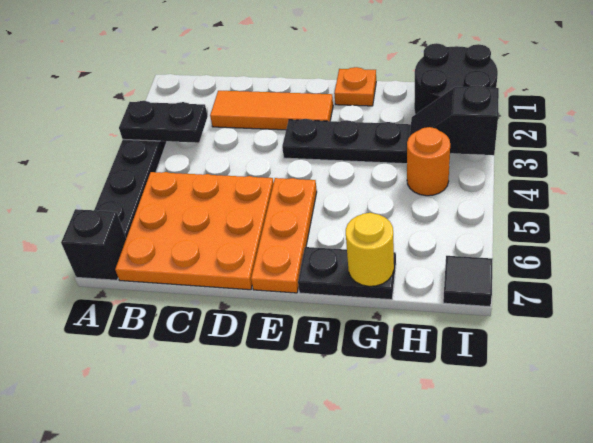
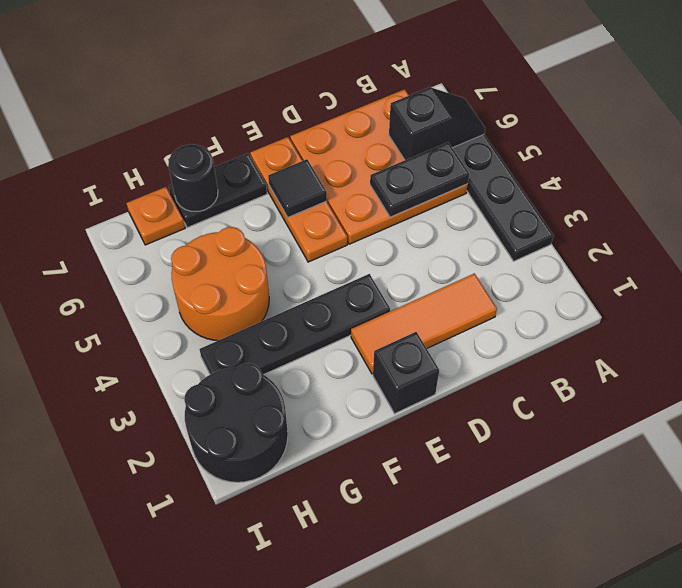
black plate A3:B3 level 2 -> black plate B5:C5 level 2
black brick A7 level 1 -> black brick E1 level 1
orange plate F1 level 1 -> orange plate H7 level 1
yellow round brick G7 level 2 -> black round brick G7 level 2
black slope H3:I3 level 2 top I -> black slope A6:B6 level 2 top B
orange round brick H4 level 1 -> orange round brick G4:H5 level 1
black tile I7 level 1 -> black tile E6 level 2

